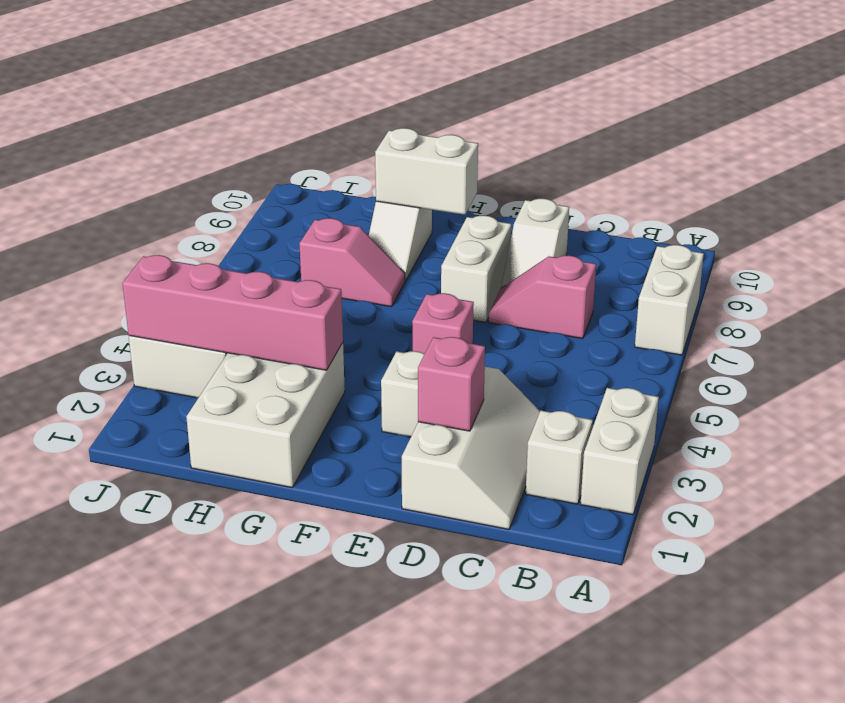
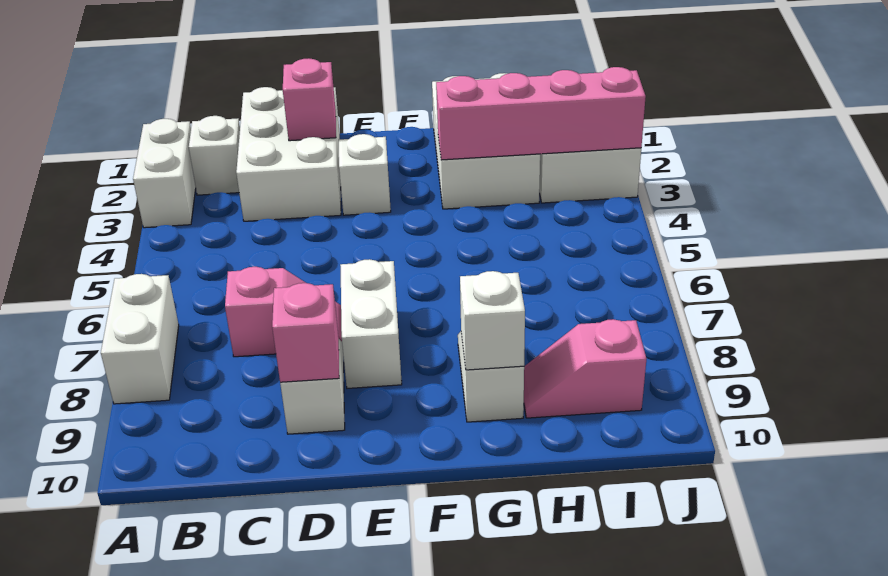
white slope C1:D3 level 1 top D -> white brick C1:D3 level 1
pink brick E5 level 1 -> pink brick D9 level 2
white brick F9:G9 level 2 -> white brick G9 level 2
pink slope G7:H7 level 1 top H -> pink slope H9:I9 level 1 top I

